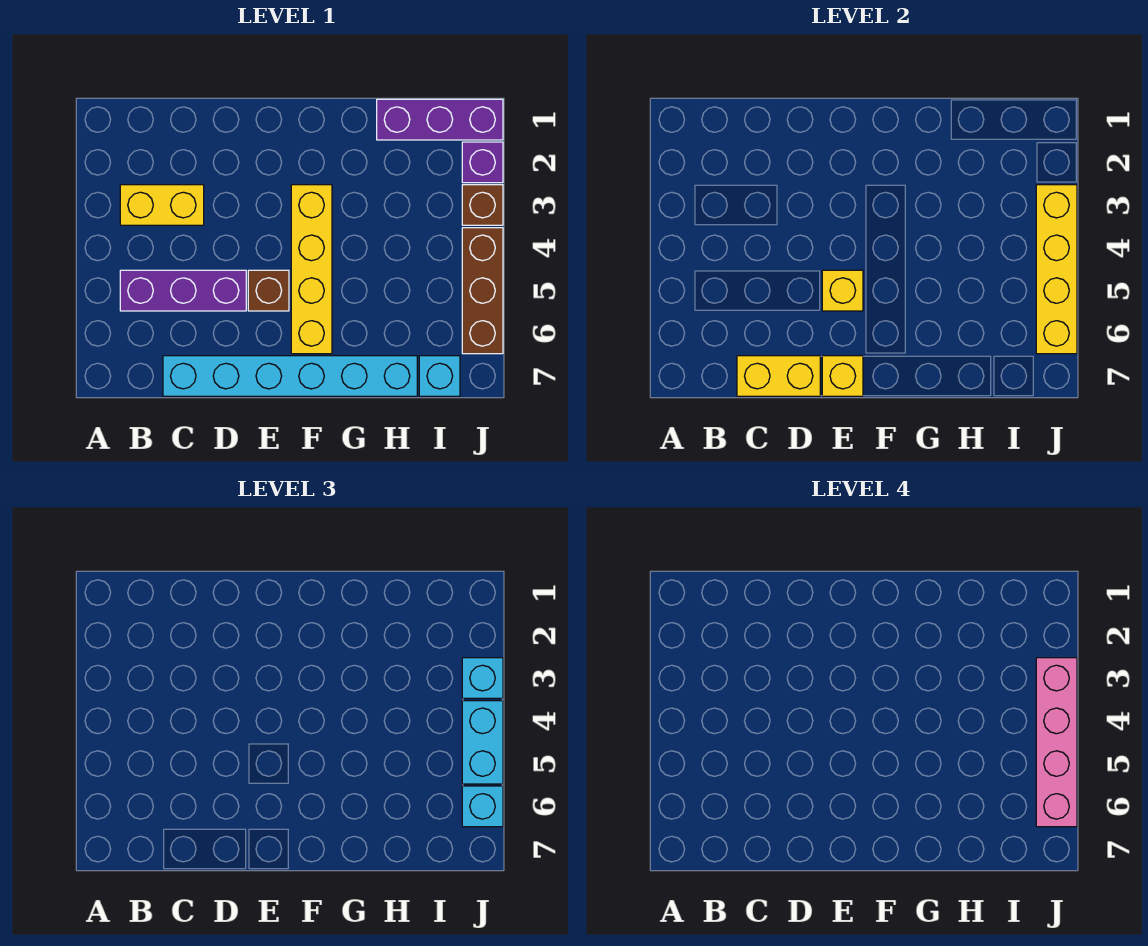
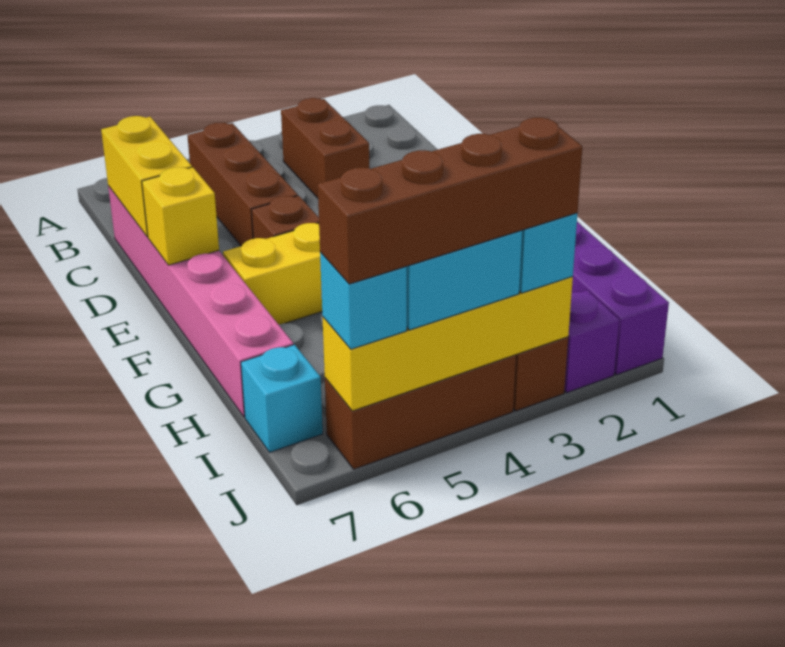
yellow brick B3:C3 level 1 -> brown brick B3:C3 level 1
purple brick B5:D5 level 1 -> brown brick B5:D5 level 1
cyan brick C7:H7 level 1 -> pink brick C7:H7 level 1
yellow brick E5 level 2 -> none
pink brick J3:J6 level 4 -> brown brick J3:J6 level 4

